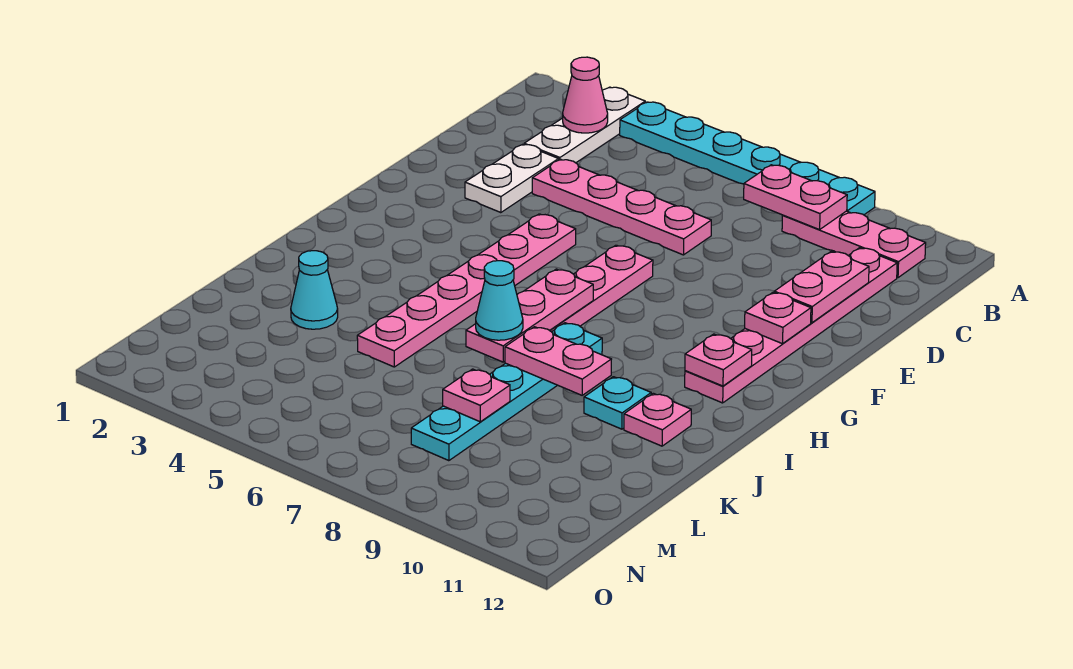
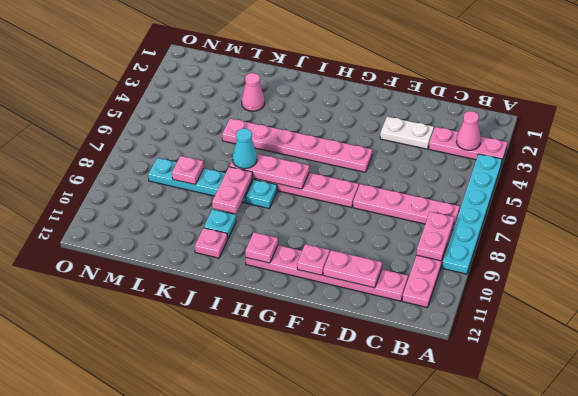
white plate A3:C3 level 1 -> pink plate A3:C3 level 1
pink plate D4:D7 level 1 -> pink plate B7:E7 level 1
cyan cone K3 level 1 -> pink cone K3 level 1

